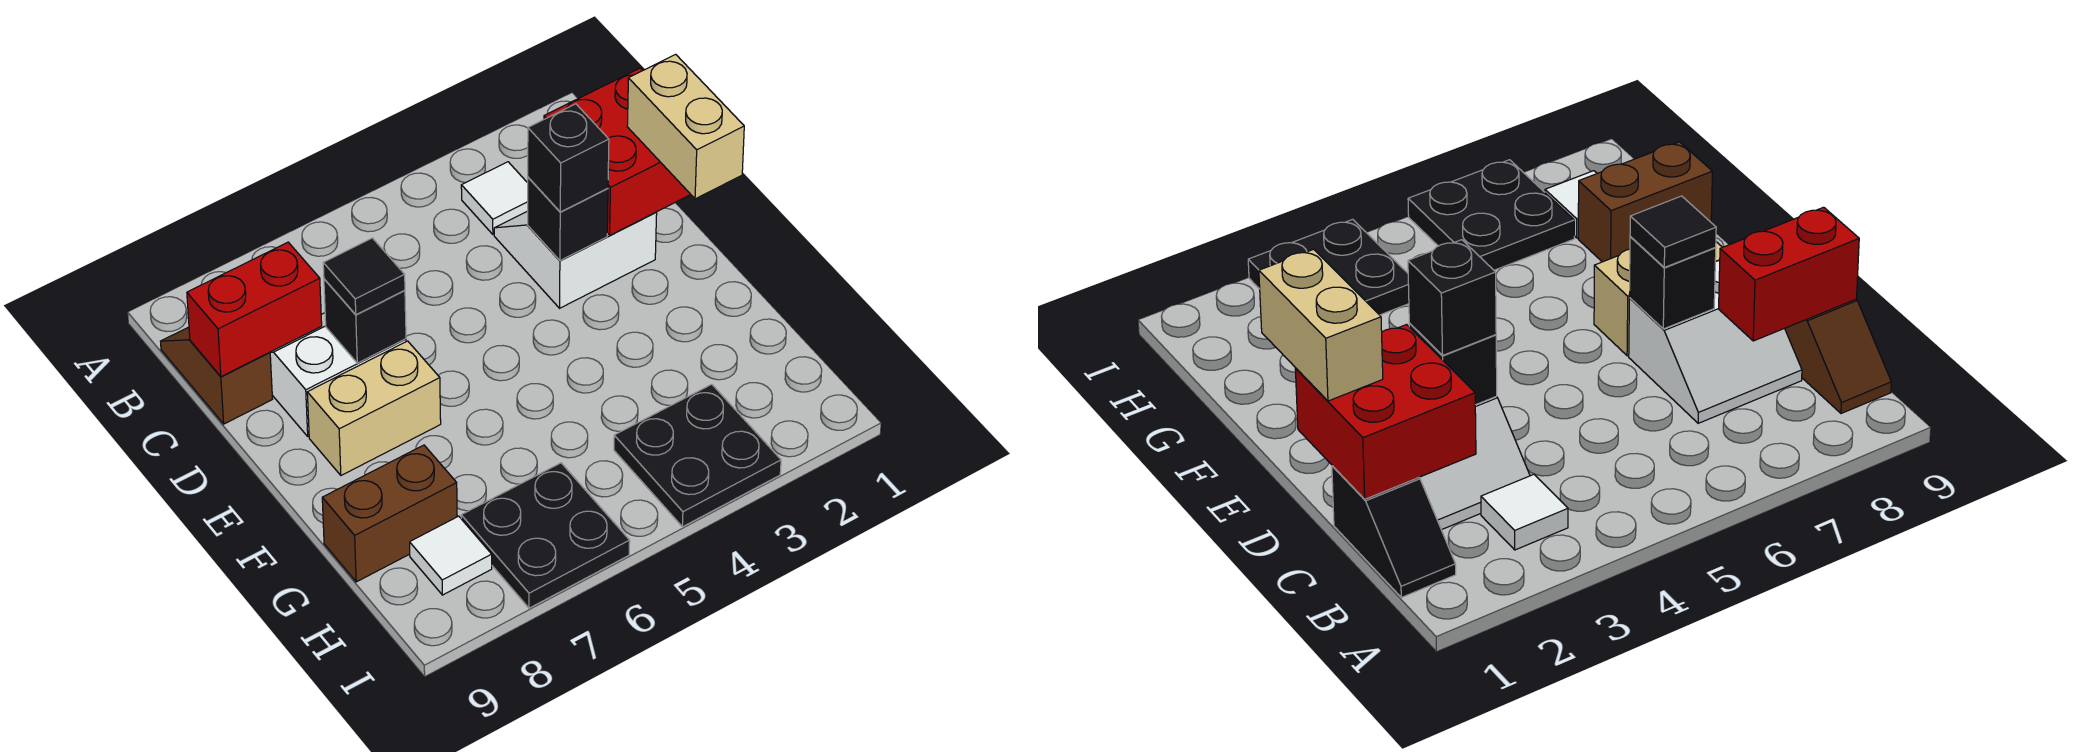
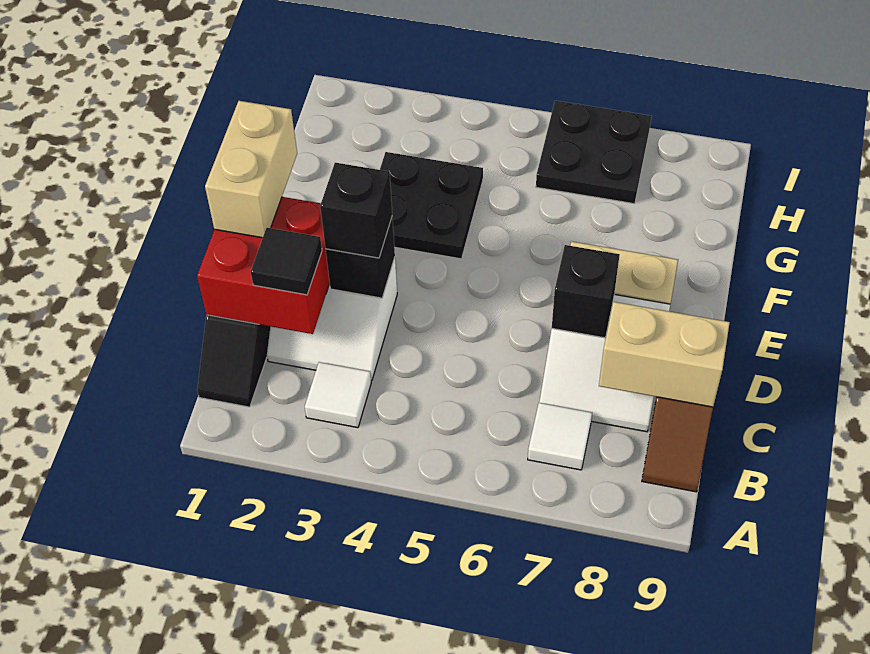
red brick C8:C9 level 2 -> tan brick C8:C9 level 2
black tile D7 level 3 -> black tile C2 level 3
brown brick G8:G9 level 1 -> none
black plate H3:I4 level 1 -> black plate F3:G4 level 1
white tile H8 level 1 -> white tile B7 level 1

